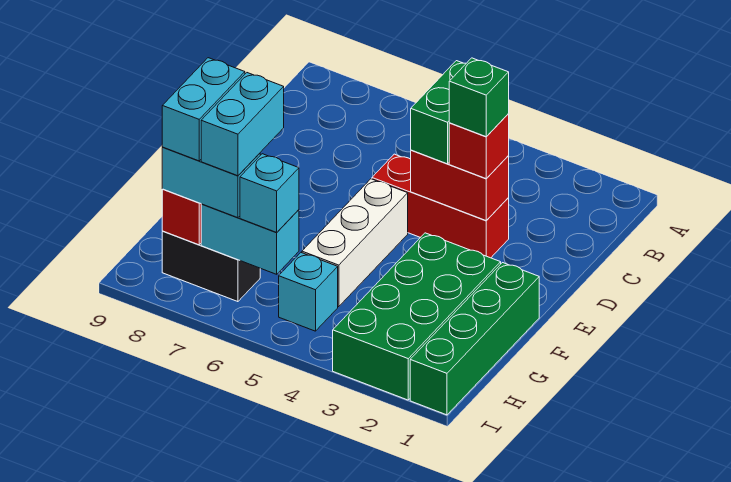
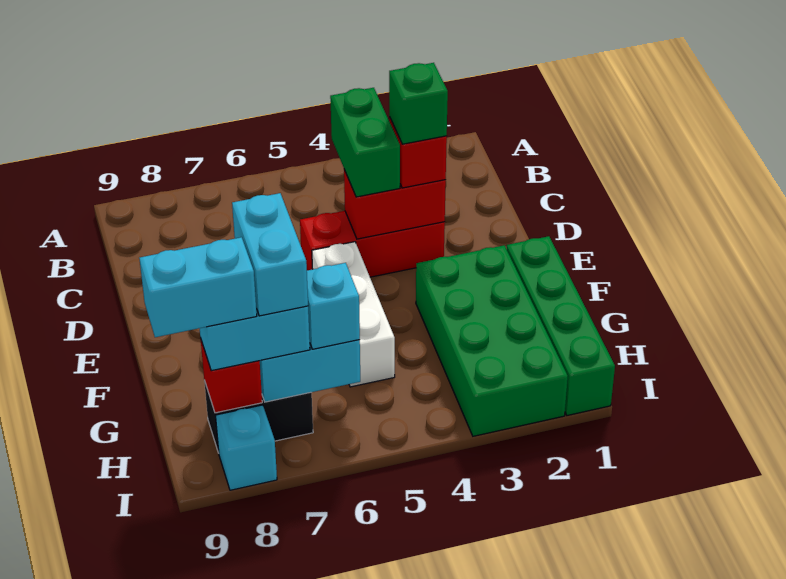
cyan brick G8:H8 level 4 -> cyan brick H8:H9 level 4
cyan brick H5 level 1 -> cyan brick I8 level 1

